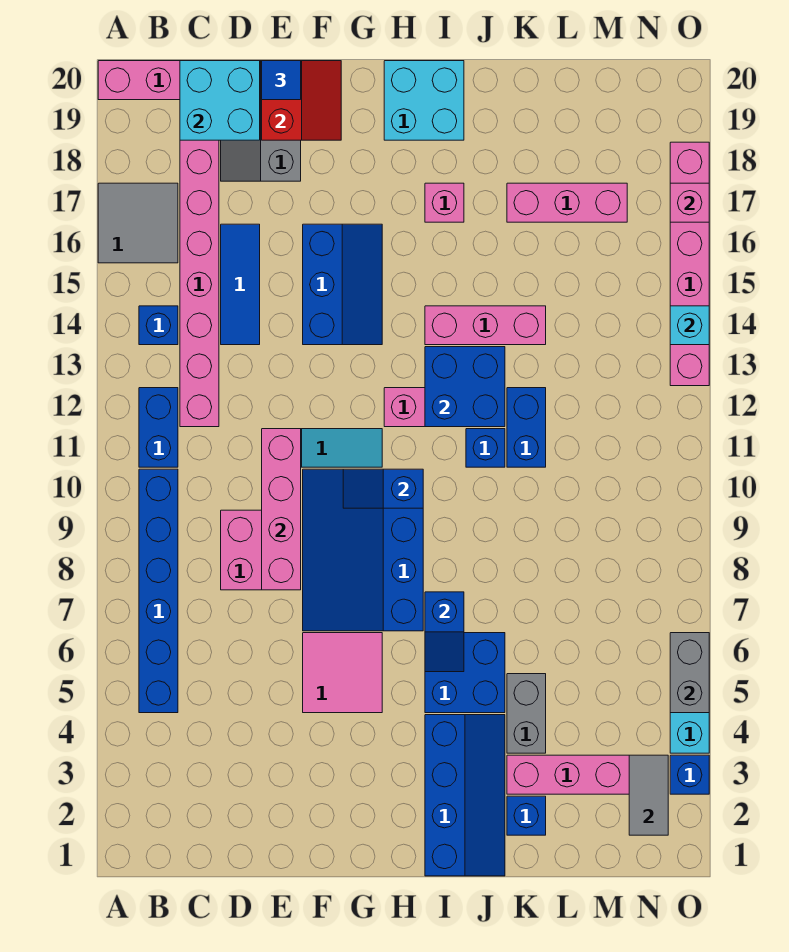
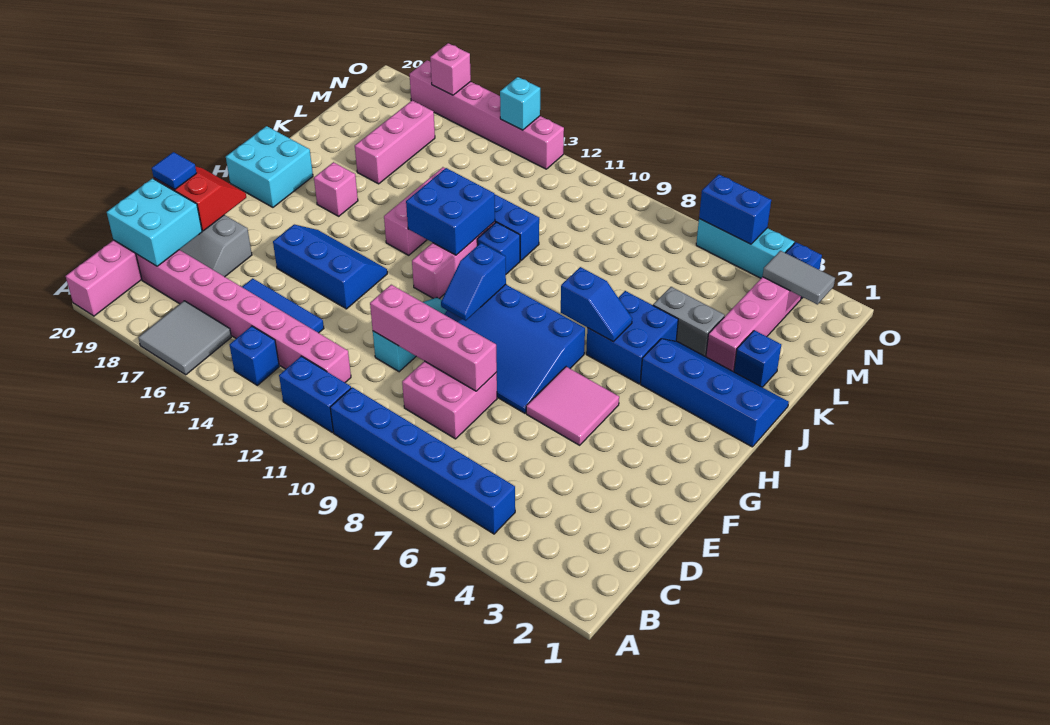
grey brick O5:O6 level 2 -> blue brick O5:O6 level 2

